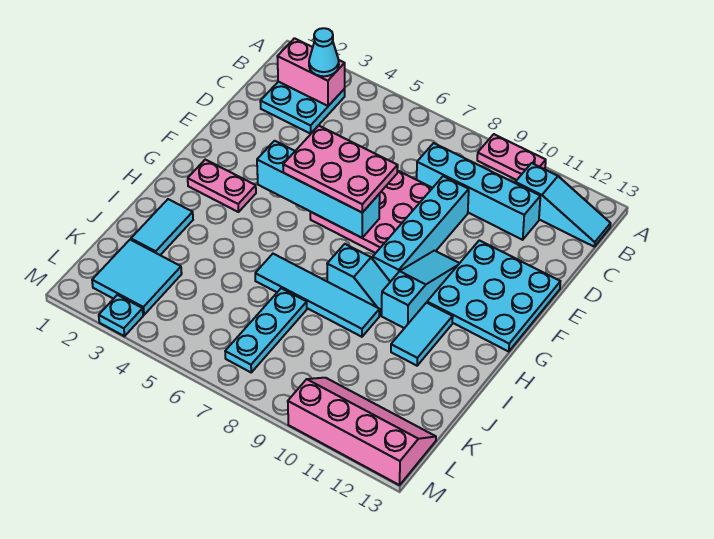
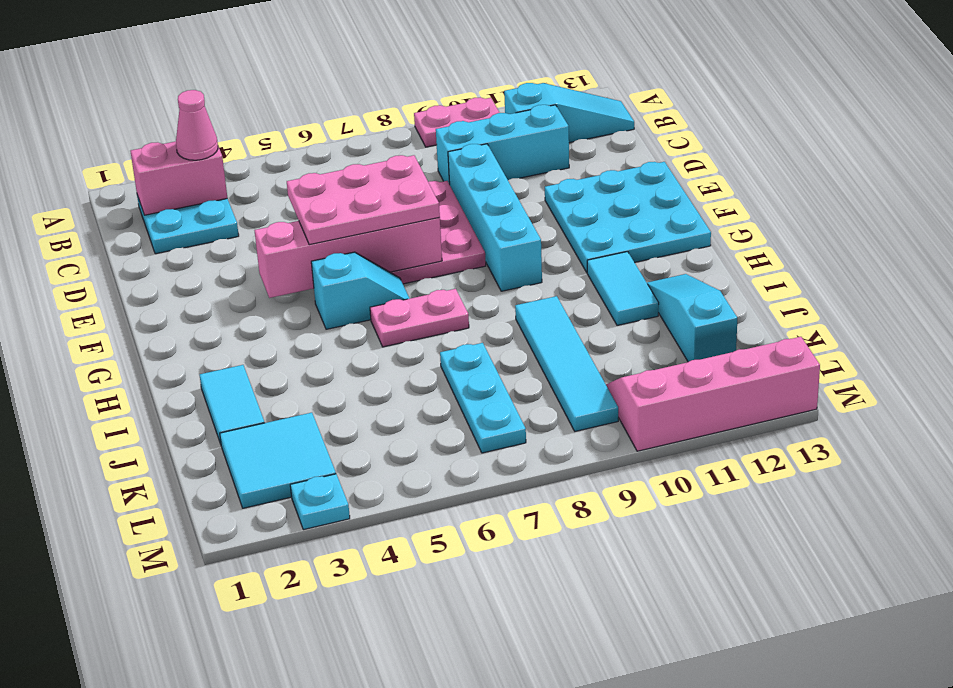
cyan cone B3 level 3 -> pink cone B3 level 3
cyan brick C8:C11 level 1 -> cyan brick C9:C11 level 1
cyan brick F4:F7 level 2 -> pink brick F4:F7 level 2
cyan slope F10:H10 level 1 top H -> cyan slope I12:K12 level 1 top K
pink plate G2:G3 level 1 -> pink plate H6:H7 level 1
cyan slope H8:H9 level 1 top 8 -> cyan slope G5:G6 level 1 top 5
cyan tile I6:I9 level 1 -> cyan tile I9:L9 level 1

